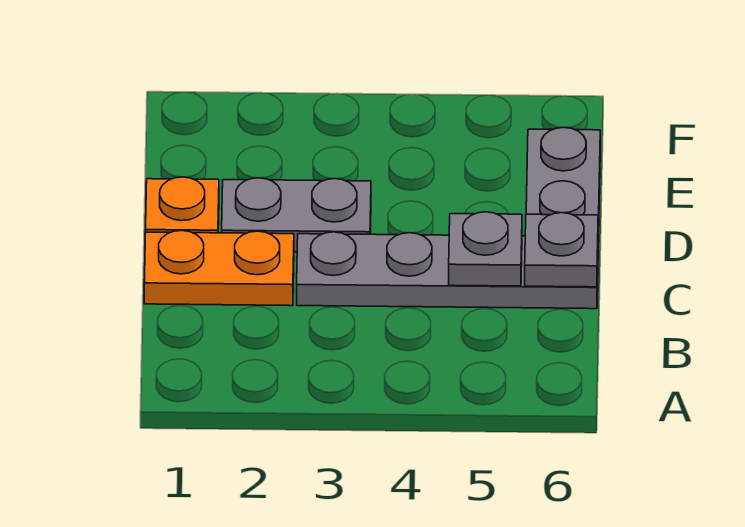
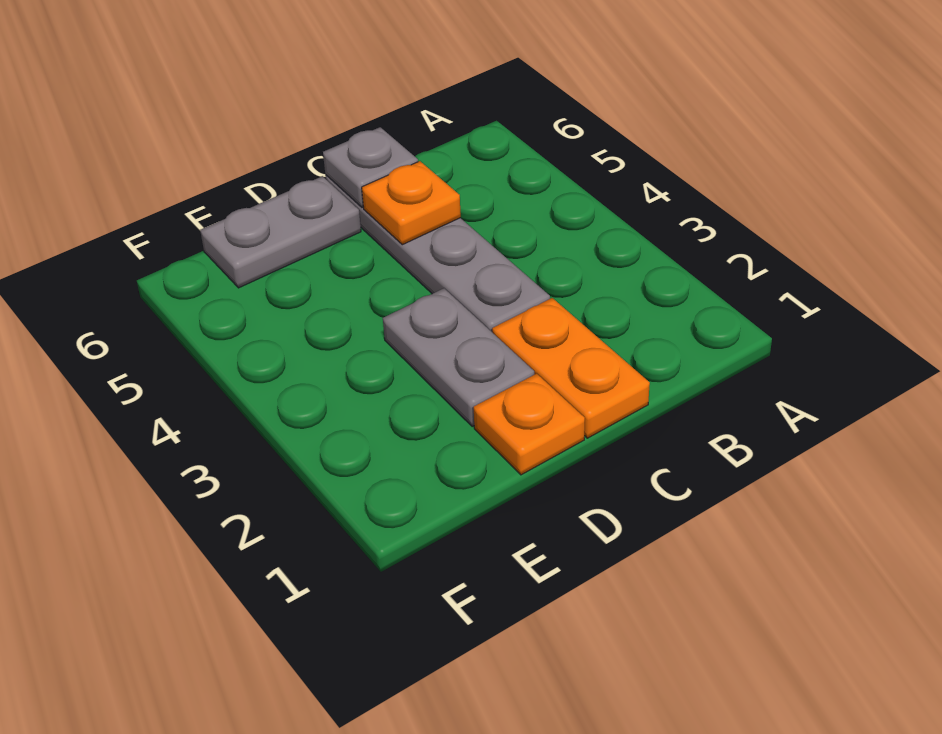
grey plate C5 level 2 -> orange plate C5 level 2

